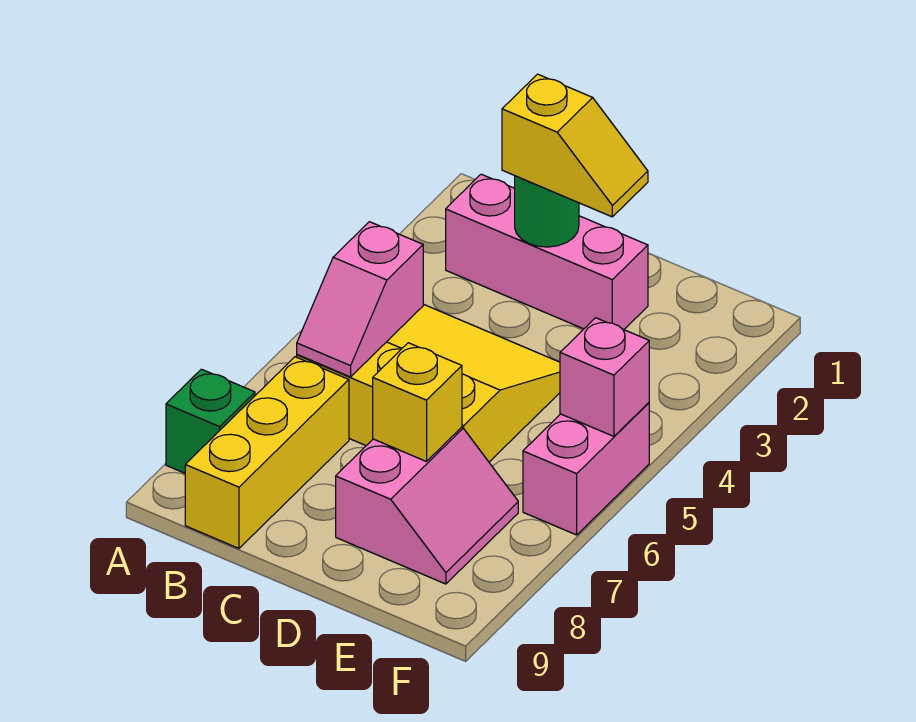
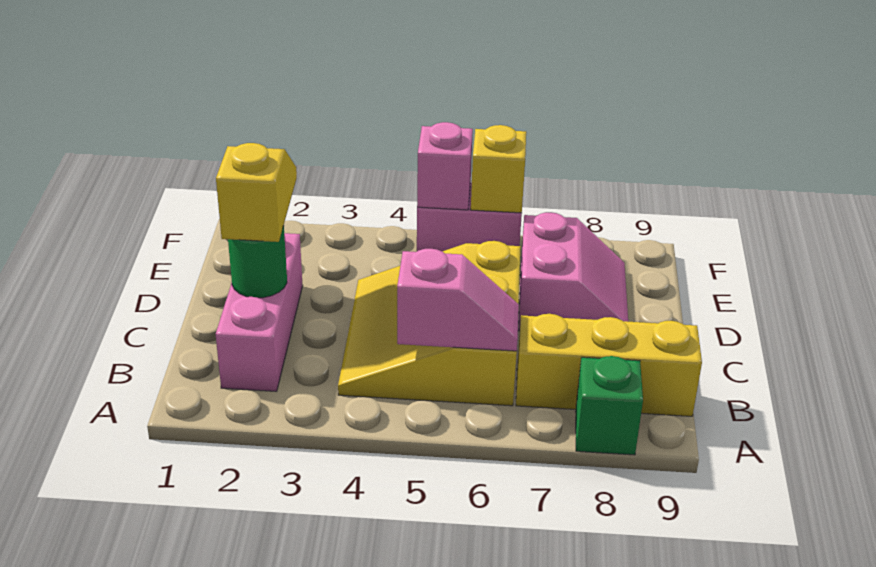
pink slope D7:E8 level 1 top D -> pink slope D7:E8 level 1 top 7
yellow brick D7 level 2 -> yellow brick F6 level 2

